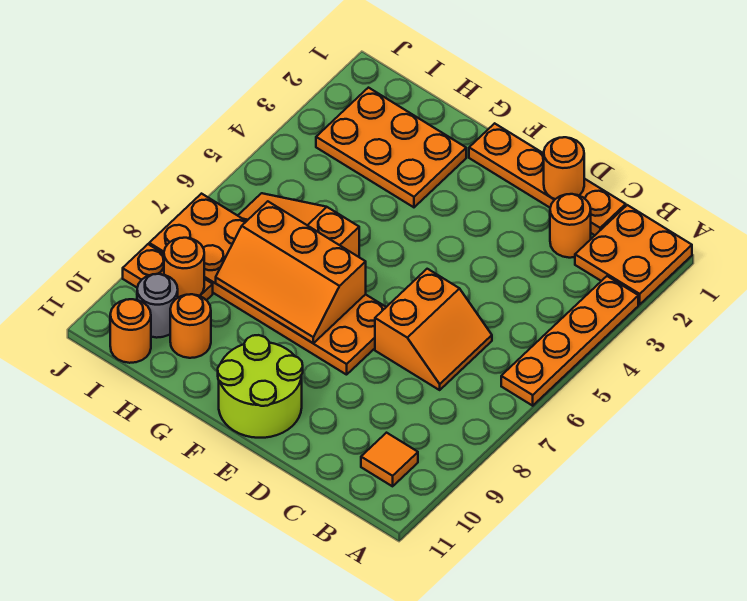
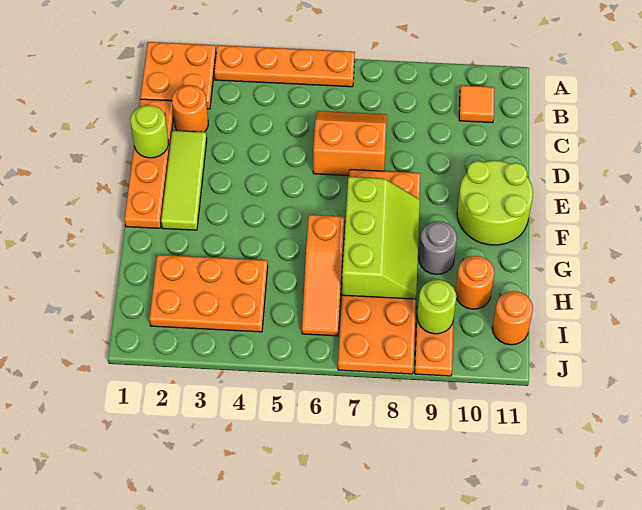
orange round brick D1 level 2 -> lime round brick D1 level 2
none -> lime tile D2:F2 level 1
orange slope F7:H8 level 2 top 7 -> lime slope F7:H8 level 2 top 7
orange plate G2:I3 level 1 -> orange plate H2:I4 level 1
orange round brick I9 level 2 -> lime round brick I9 level 2
grey round brick I10 level 1 -> grey round brick G9 level 1

